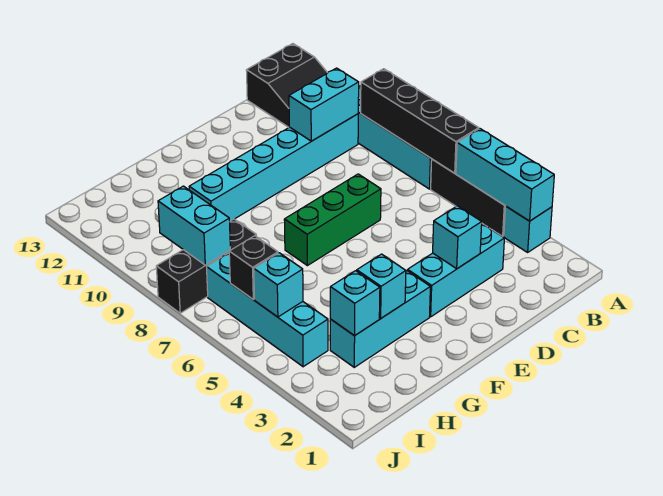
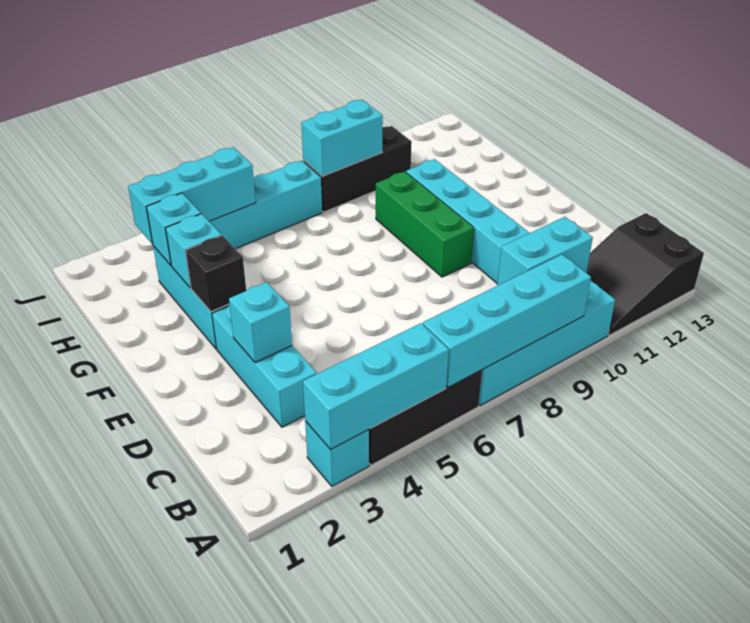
black brick A6:A9 level 2 -> cyan brick A6:A9 level 2
cyan brick B10:C10 level 2 -> cyan brick B9:B10 level 2
green brick D7:F7 level 1 -> green brick E9:G9 level 1
black brick H8:J8 level 1 -> black brick I8:I10 level 1
cyan brick I5 level 2 -> cyan brick I3:I5 level 2
black brick I6 level 2 -> black brick F3 level 2

